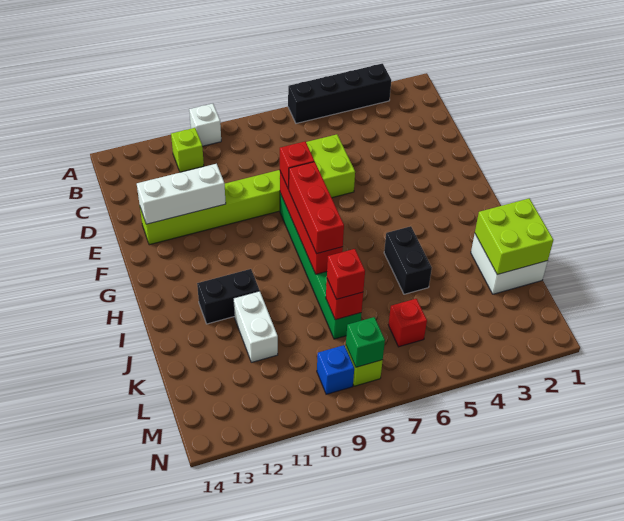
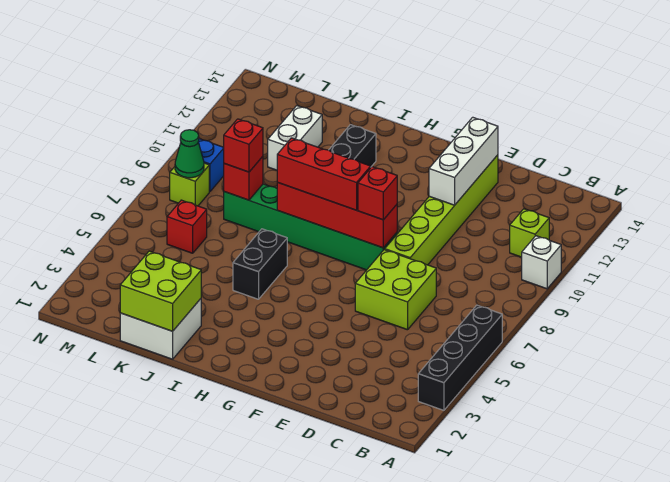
black brick I5:J5 level 1 -> black brick I5:I6 level 1
white brick J11:K11 level 1 -> white brick K11:K12 level 1
green brick M8 level 2 -> green cone M8 level 2

